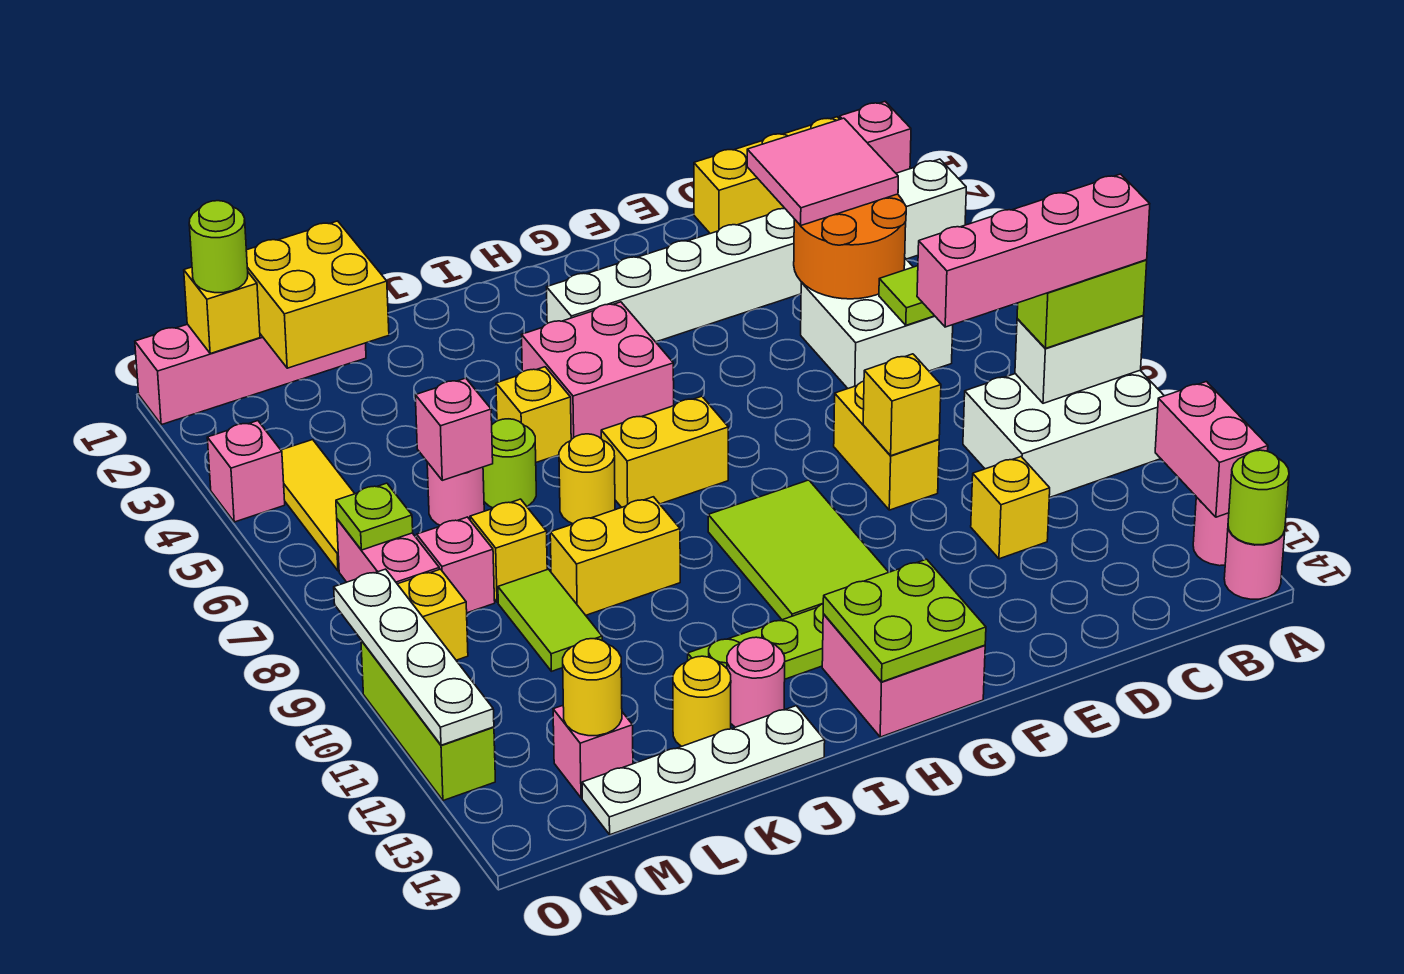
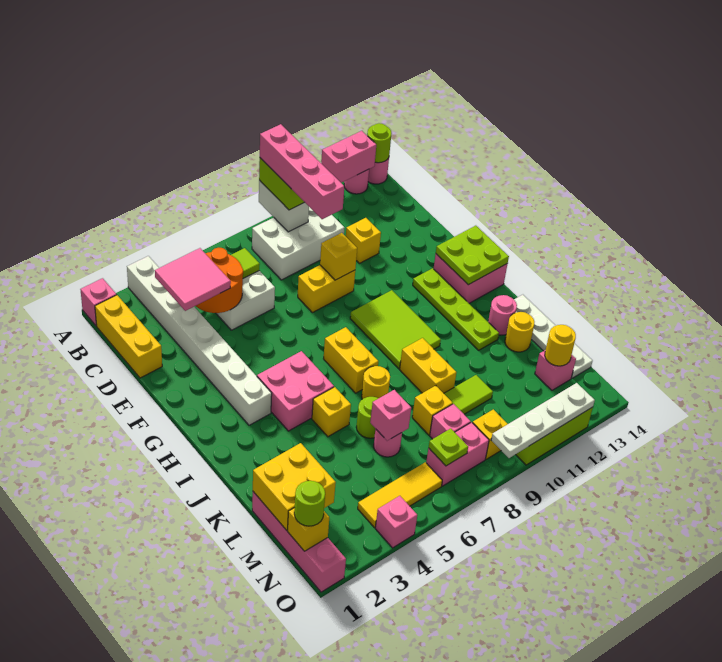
white brick A9:C10 level 1 -> white brick B8:C10 level 1
lime tile G9:H11 level 1 -> lime tile G9:I10 level 1

